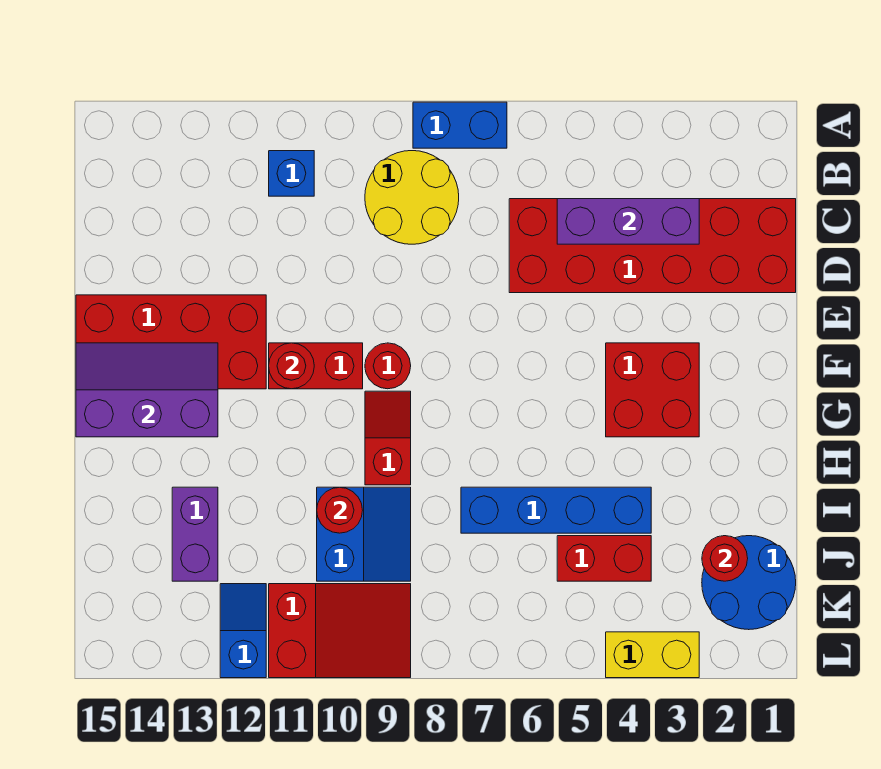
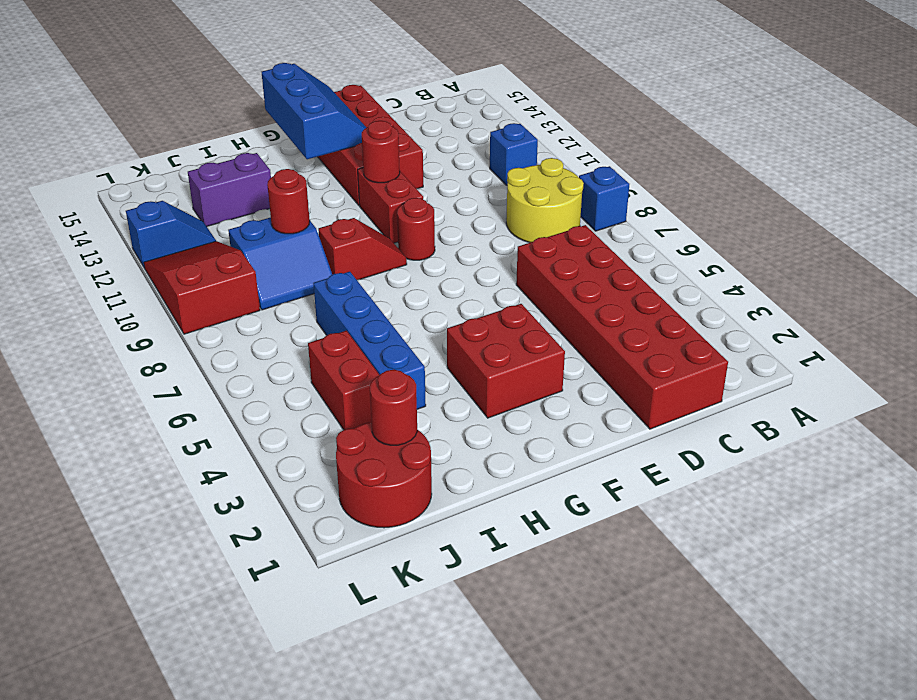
blue brick A7:A8 level 1 -> blue brick A8 level 1
purple brick C3:C5 level 2 -> none
purple slope F13:G15 level 2 top G -> blue slope F13:G15 level 2 top G
blue round brick J1:K2 level 1 -> red round brick J1:K2 level 1
red slope K9:L11 level 1 top 11 -> red slope K9:L11 level 1 top 9
yellow brick L3:L4 level 1 -> none

